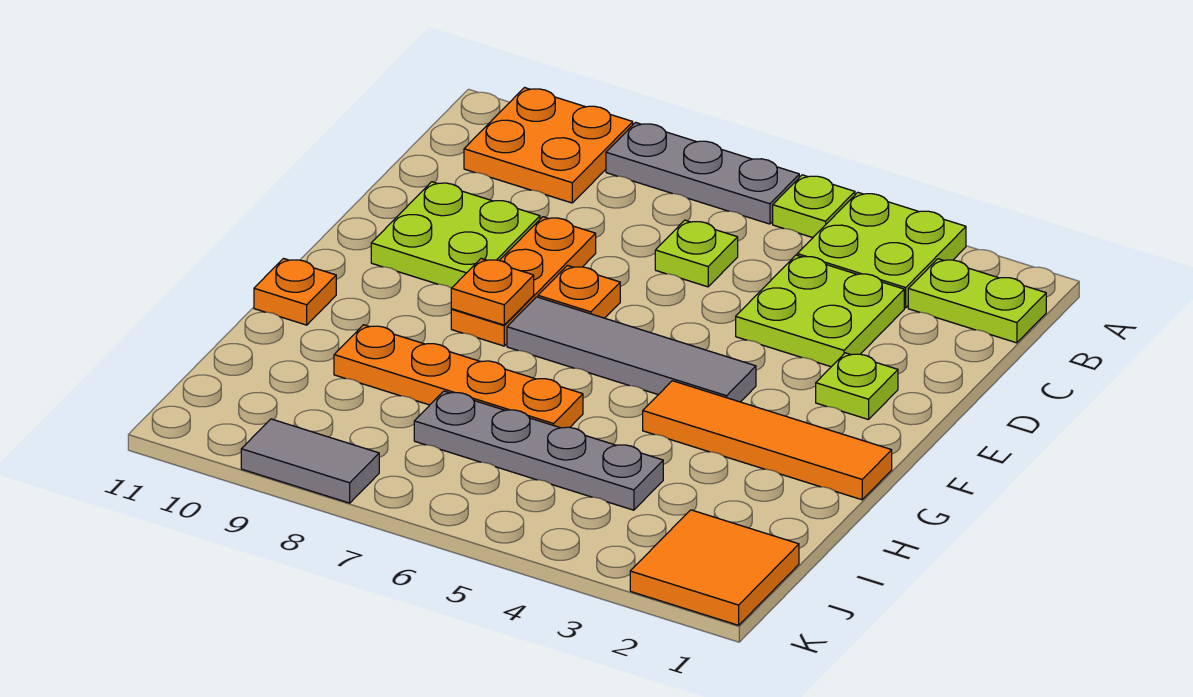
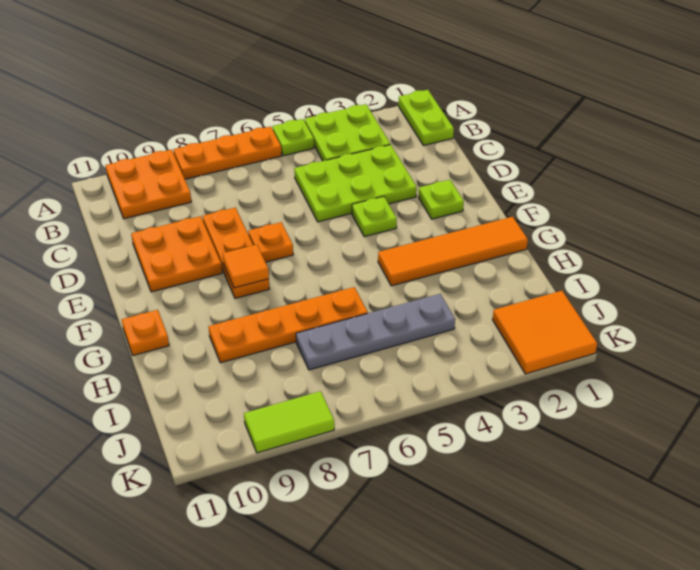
grey plate A6:A8 level 1 -> orange plate A6:A8 level 1
lime plate B1:B2 level 1 -> lime plate A1:B1 level 1
lime plate C3:D4 level 1 -> lime plate C3:D5 level 1
lime plate C6 level 1 -> lime plate E4 level 1
lime plate D9:E10 level 1 -> orange plate D9:E10 level 1
grey tile F4:F7 level 1 -> none
orange plate F8 level 2 -> orange tile F8 level 2
grey tile K8:K9 level 1 -> lime tile K8:K9 level 1

